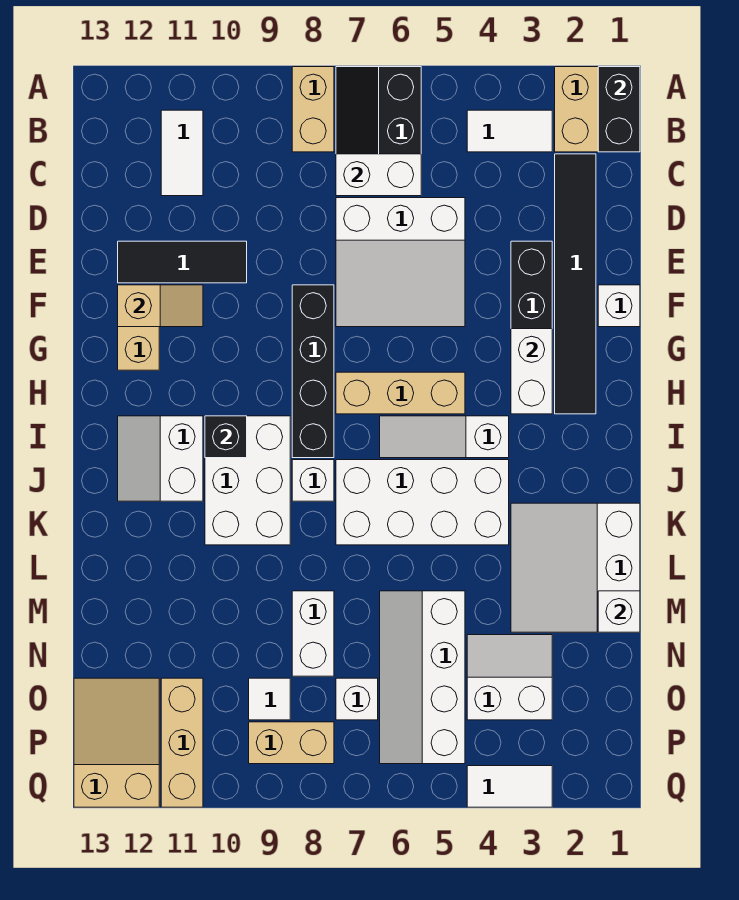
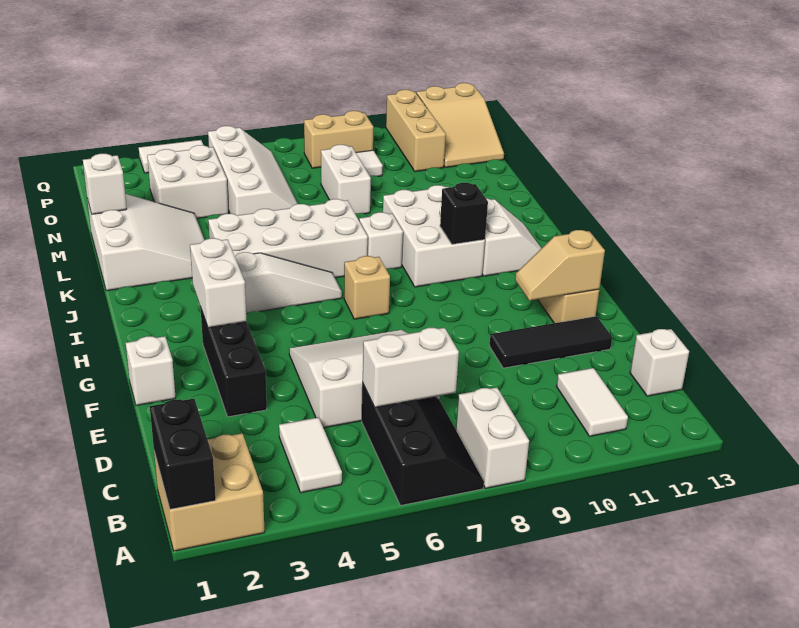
tan brick A8:B8 level 1 -> white brick A8:B8 level 1
white tile B3:B4 level 1 -> white tile B4:C4 level 1
black tile C2:H2 level 1 -> none
black brick F8:I8 level 1 -> none
tan brick H5:H7 level 1 -> tan brick H7 level 1
white slope N3:O4 level 1 top O -> white brick N3:O4 level 1
white brick O7 level 1 -> white brick C13 level 1

